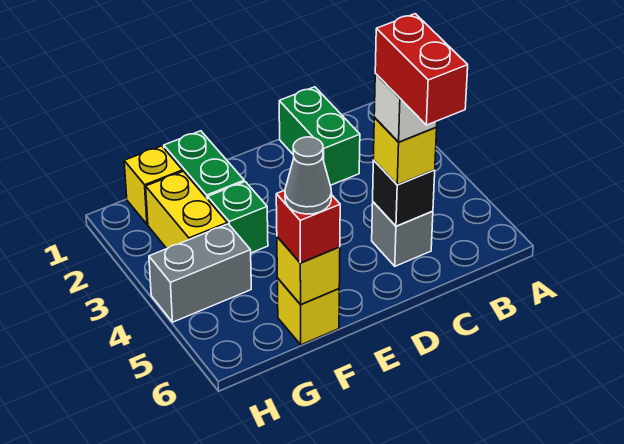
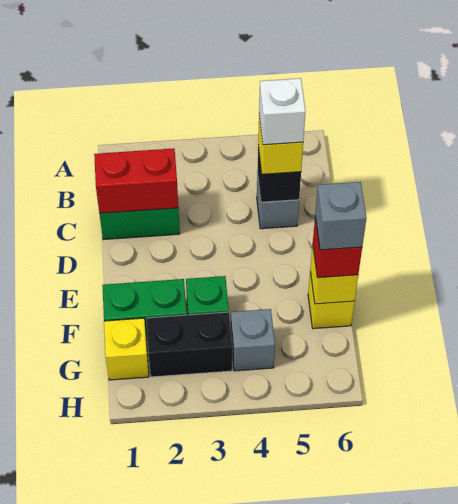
red brick C5:C6 level 5 -> red brick C1:C2 level 2
grey cone F6 level 4 -> grey brick F6 level 4
yellow brick G2:G3 level 1 -> black brick G2:G3 level 1
grey brick G4:H4 level 1 -> grey brick G4 level 1

